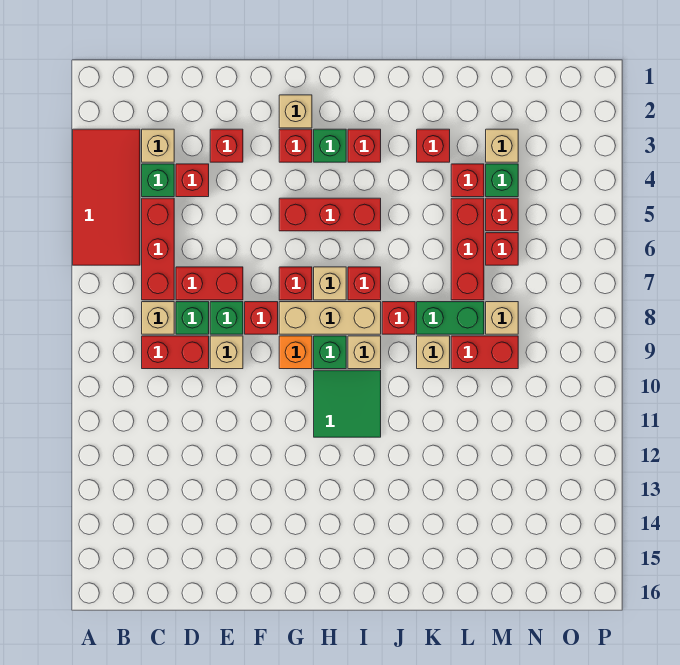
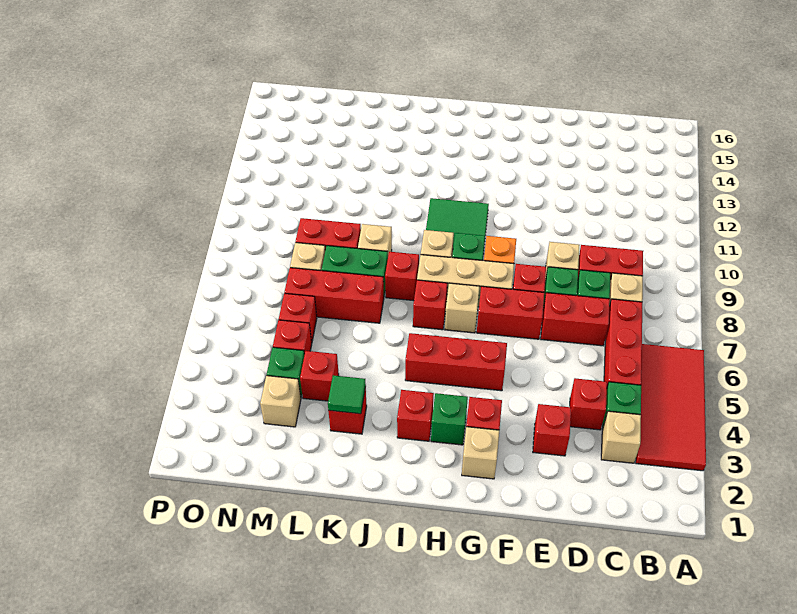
red brick G7 level 1 -> red brick F7:G7 level 1
none -> green tile K3 level 2
red brick L5:L7 level 1 -> red brick K7:M7 level 1

